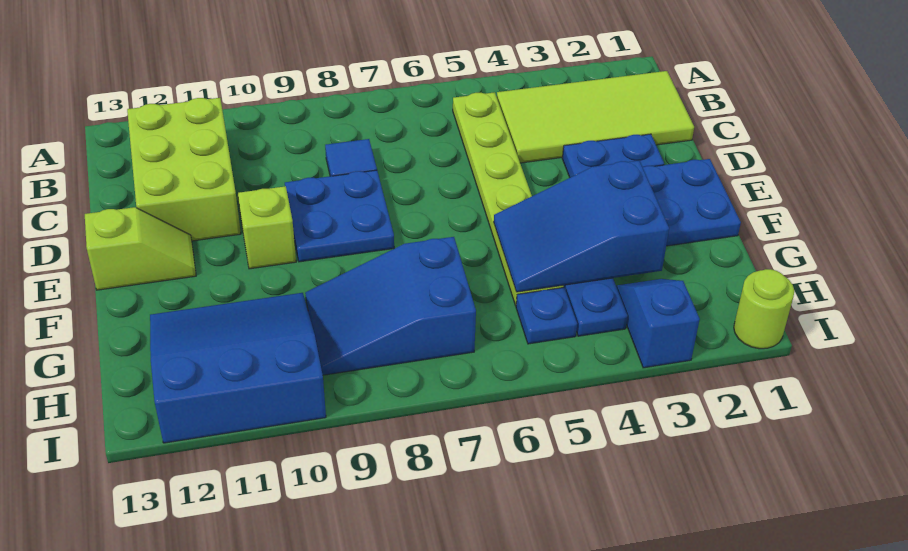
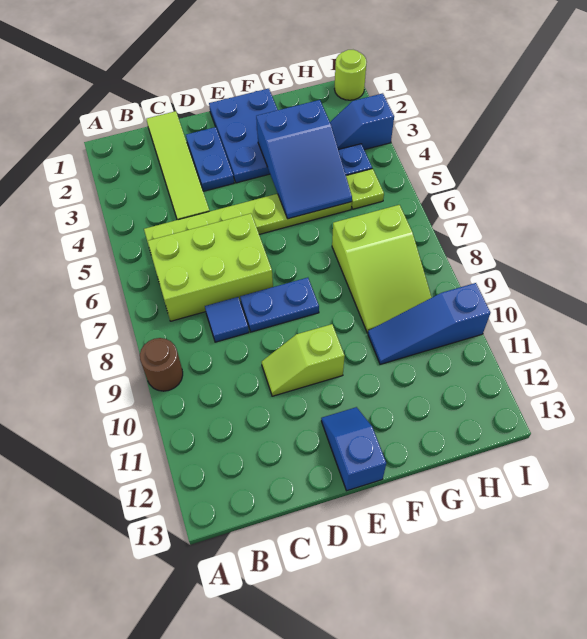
none -> brown round brick A9 level 1
lime tile B1:C4 level 1 -> lime tile C1:C4 level 1
lime brick B11:D12 level 1 -> lime brick B6:D7 level 1
blue plate D8:E9 level 1 -> blue plate D8:E8 level 1
lime slope E12:E13 level 1 top 13 -> blue slope E12:E13 level 1 top 13
blue slope G7:H9 level 1 top 7 -> lime slope G7:H9 level 1 top 7
blue slope G10:I12 level 1 top I -> blue slope G10:I10 level 1 top I
blue plate H5 level 1 -> lime plate H5 level 1

